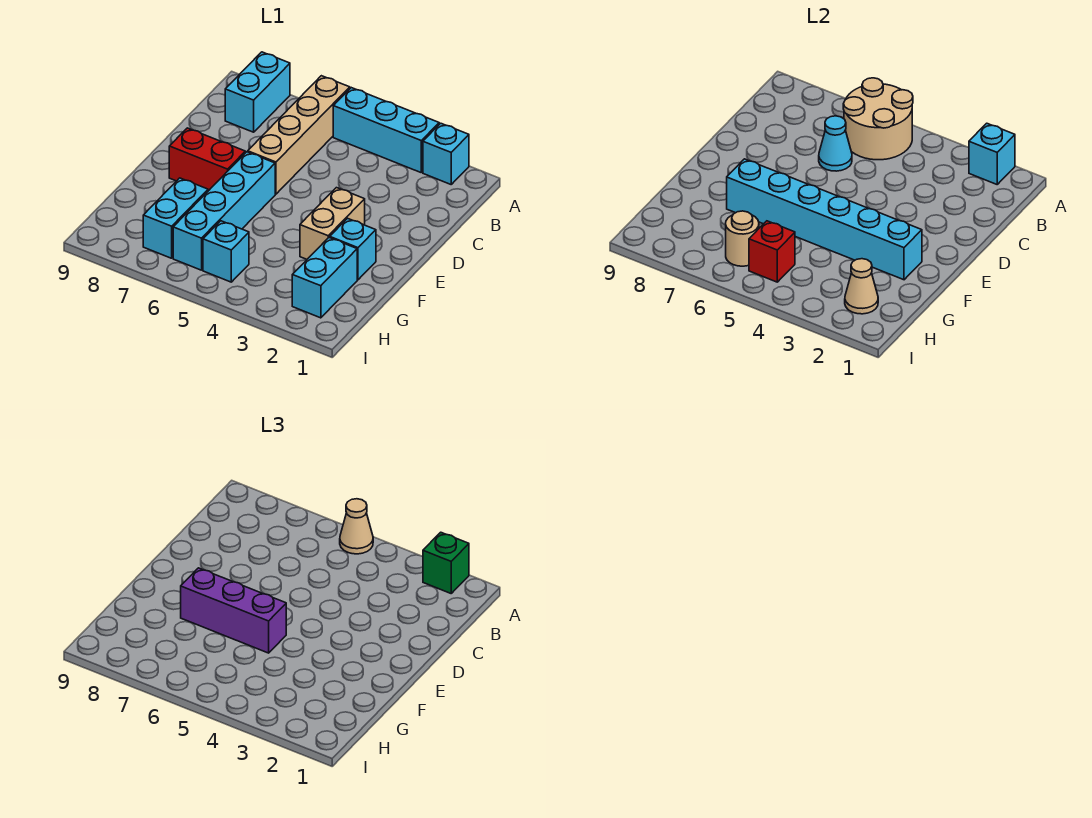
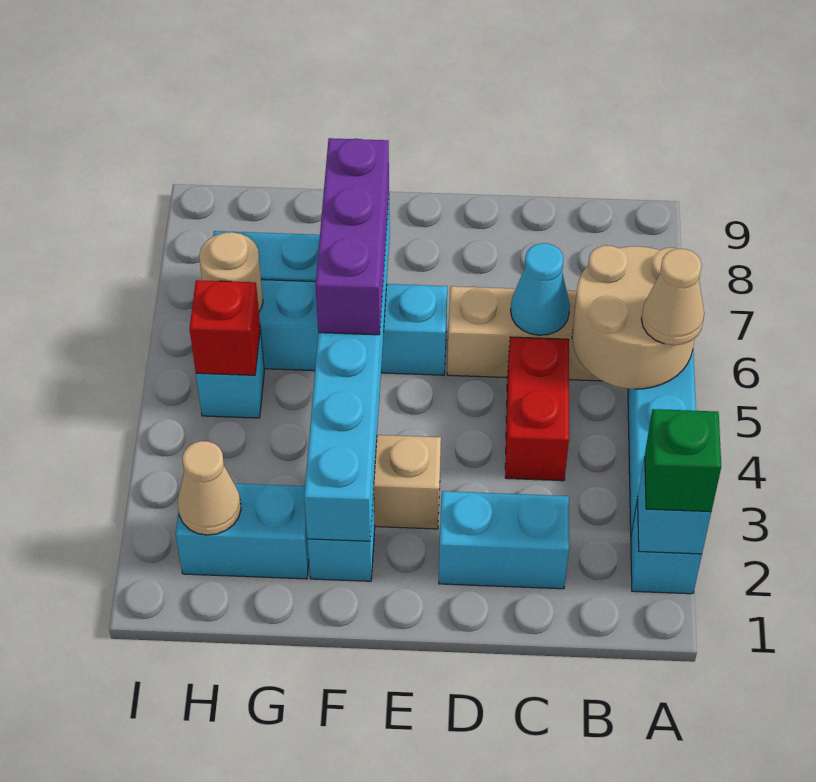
cyan brick A8:B8 level 1 -> cyan brick C2:D2 level 1
red brick E7:E8 level 1 -> red brick C4:C5 level 1

